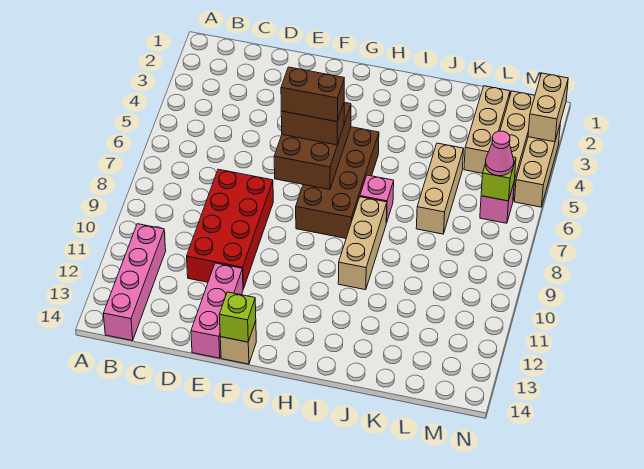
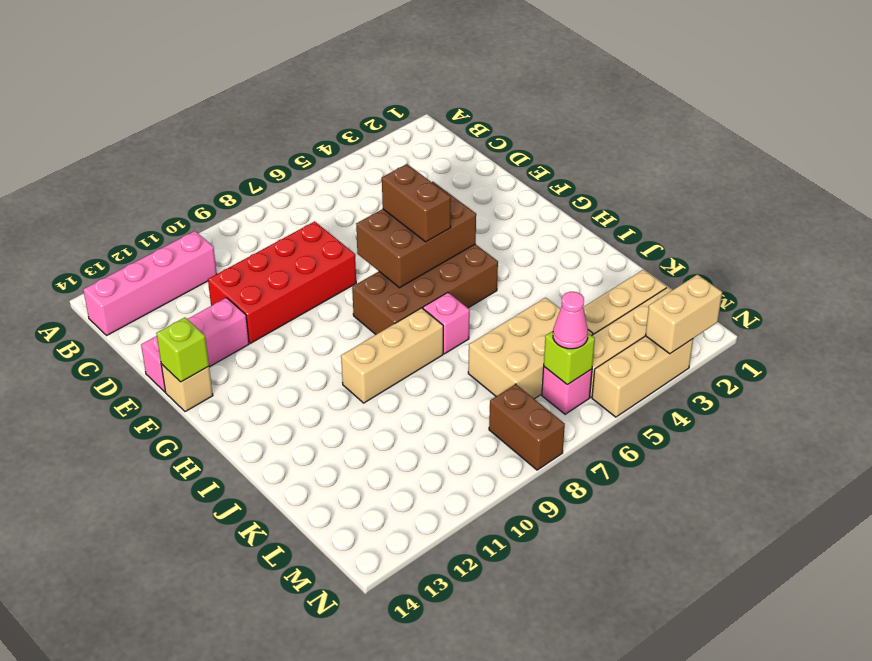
brown brick F6:G6 level 4 -> brown brick M8:N8 level 1
tan brick K5:K7 level 1 -> tan brick K5:L7 level 1

